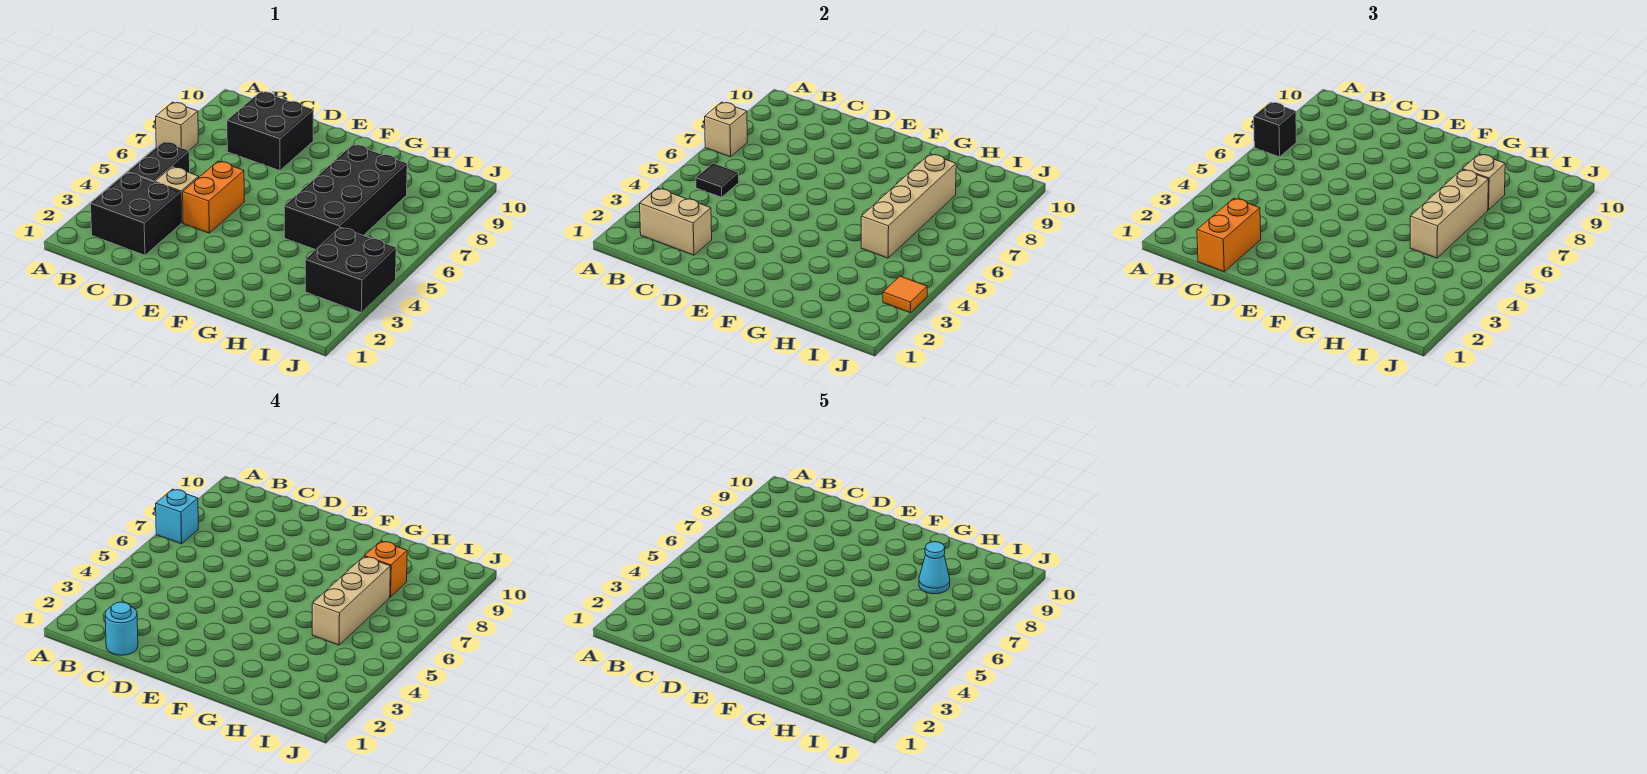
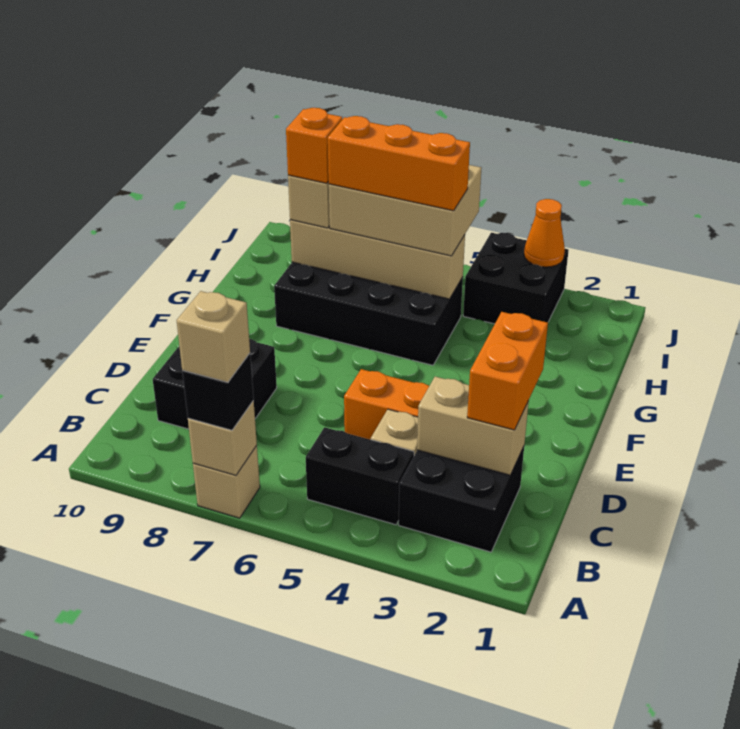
cyan brick A7 level 4 -> tan brick A7 level 4
tan brick B2:C2 level 2 -> tan brick C2:C3 level 2
black tile B5 level 2 -> none
orange brick C1:C2 level 3 -> orange brick C2:D2 level 3
cyan round brick C1 level 4 -> none
tan brick H5:H7 level 3 -> tan brick H5:I7 level 3
tan brick H5:H7 level 4 -> orange brick H5:H7 level 4
cyan cone H8 level 5 -> none
orange tile J3 level 2 -> orange cone J3 level 2

